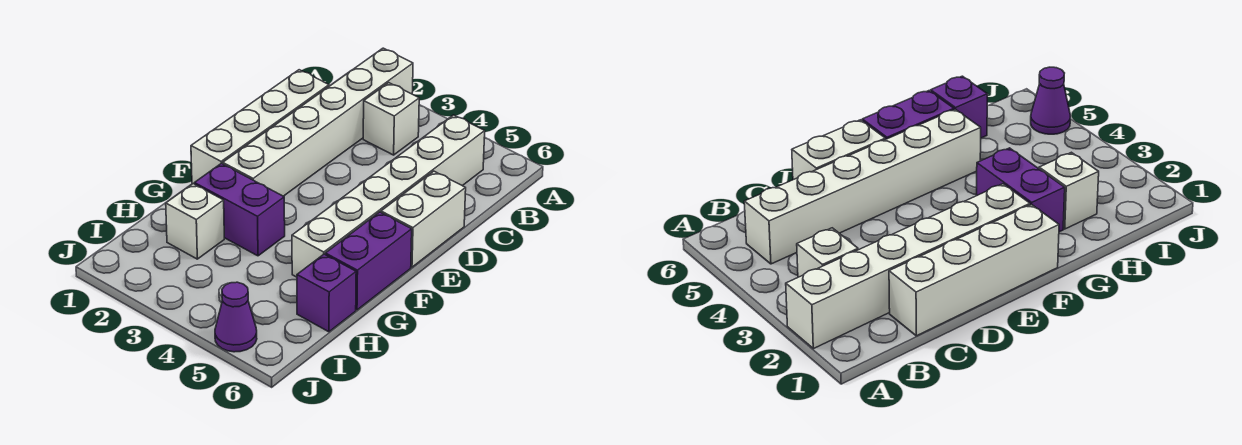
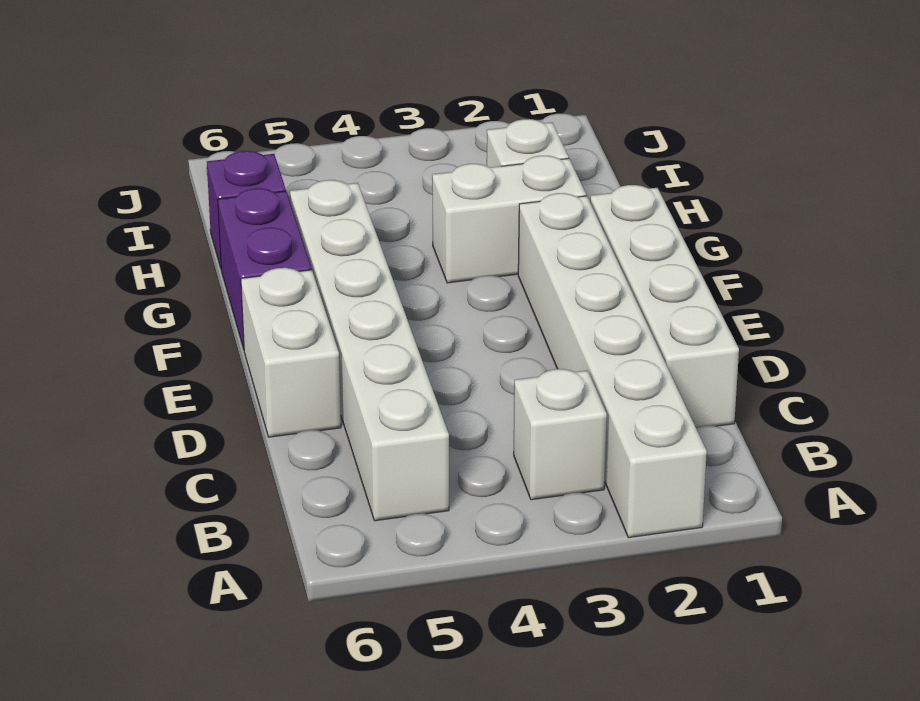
purple brick G2:G3 level 1 -> white brick G2:G3 level 1
purple cone J5 level 1 -> none

